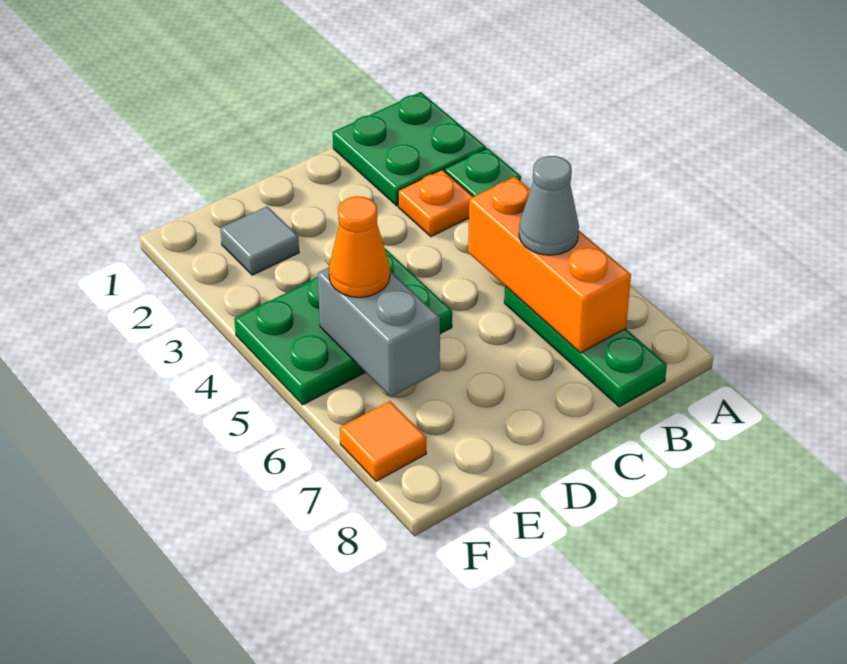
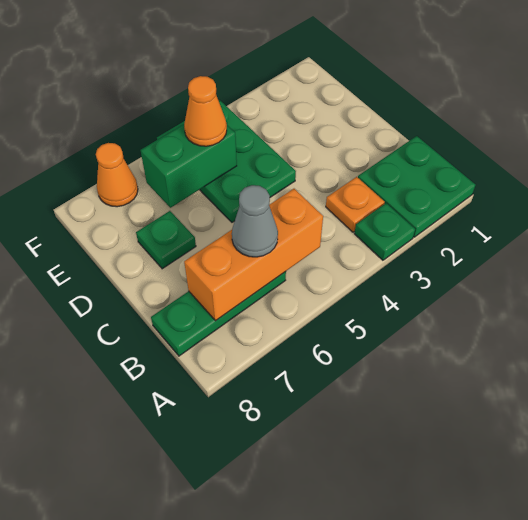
none -> green plate D7 level 1
grey tile E2 level 1 -> none
grey brick E5:E6 level 2 -> green brick E5:E6 level 2
orange tile F7 level 1 -> orange cone F7 level 1

